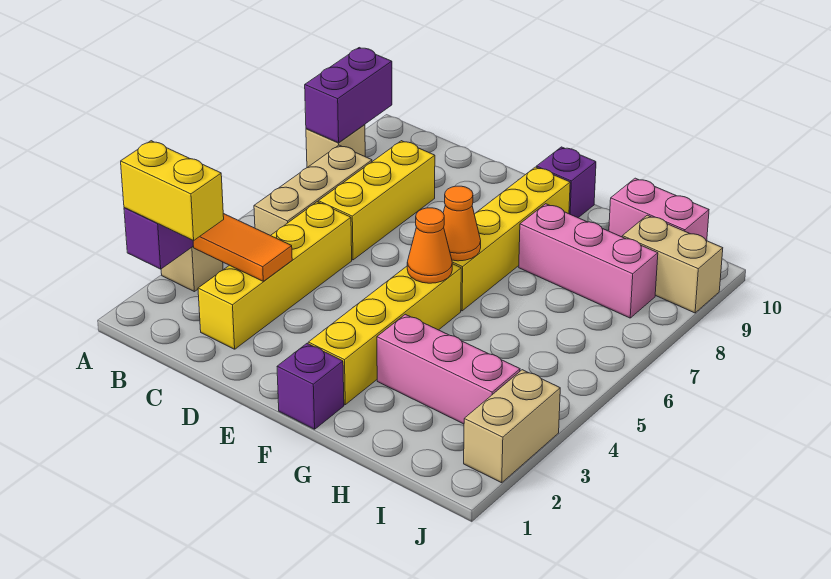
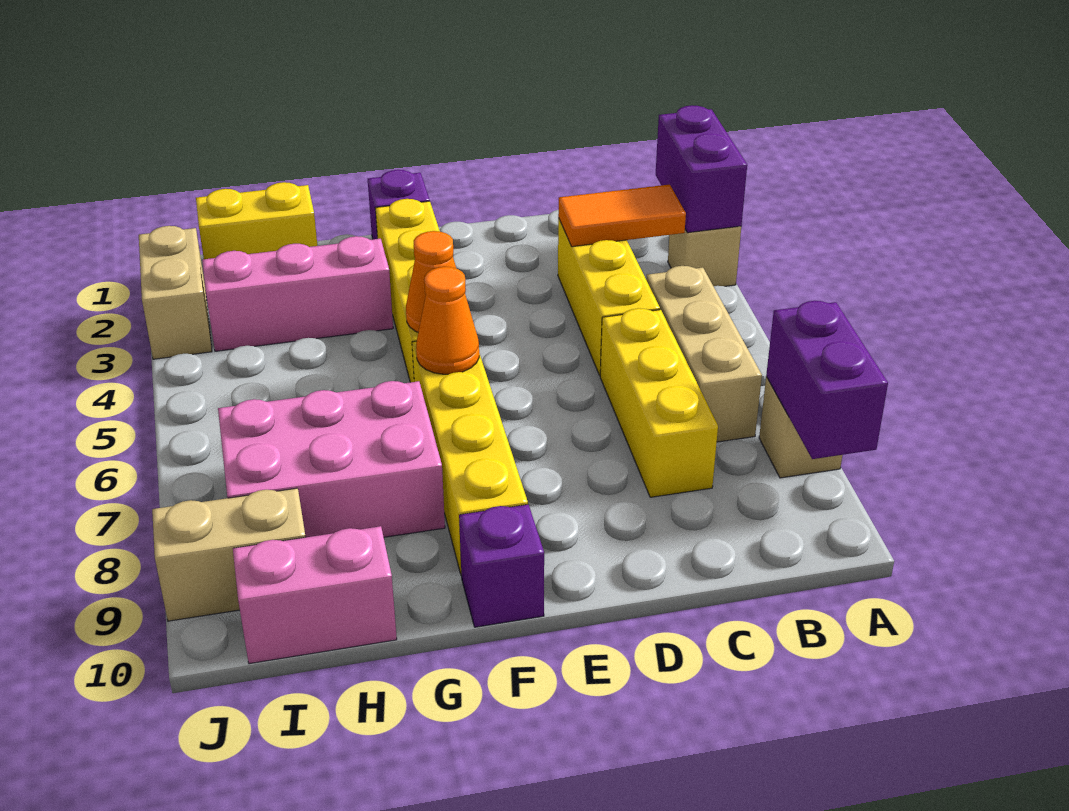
yellow brick A2:B2 level 3 -> yellow brick H1:I1 level 1
yellow brick C2:C5 level 1 -> yellow brick C3:C5 level 1
pink brick G8:I8 level 1 -> pink brick G7:I8 level 1

